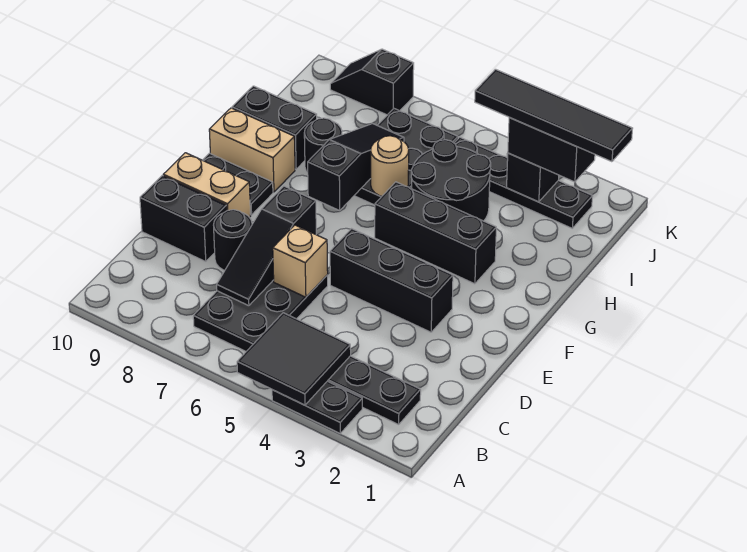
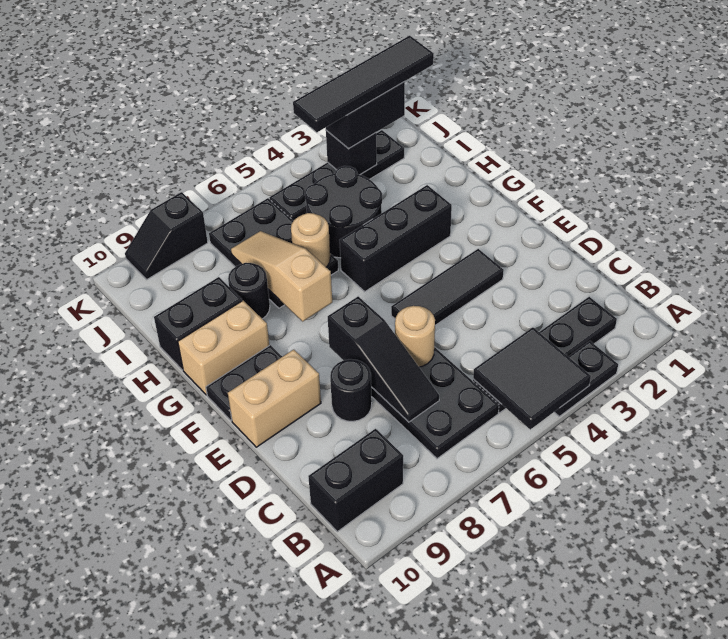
tan brick D6 level 2 -> tan round brick D6 level 2
black brick D9:D10 level 1 -> black brick B9:B10 level 1
black brick E3:E5 level 1 -> black tile E3:E5 level 1
black slope G7:I7 level 2 top G -> tan slope G7:I7 level 2 top G

